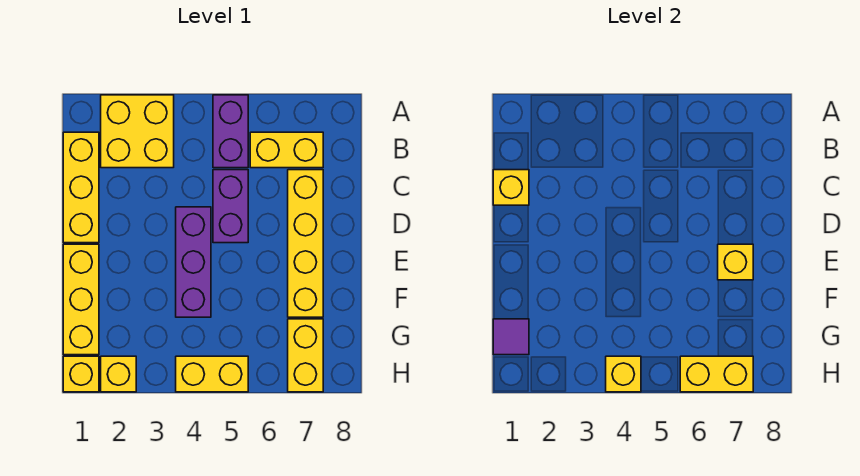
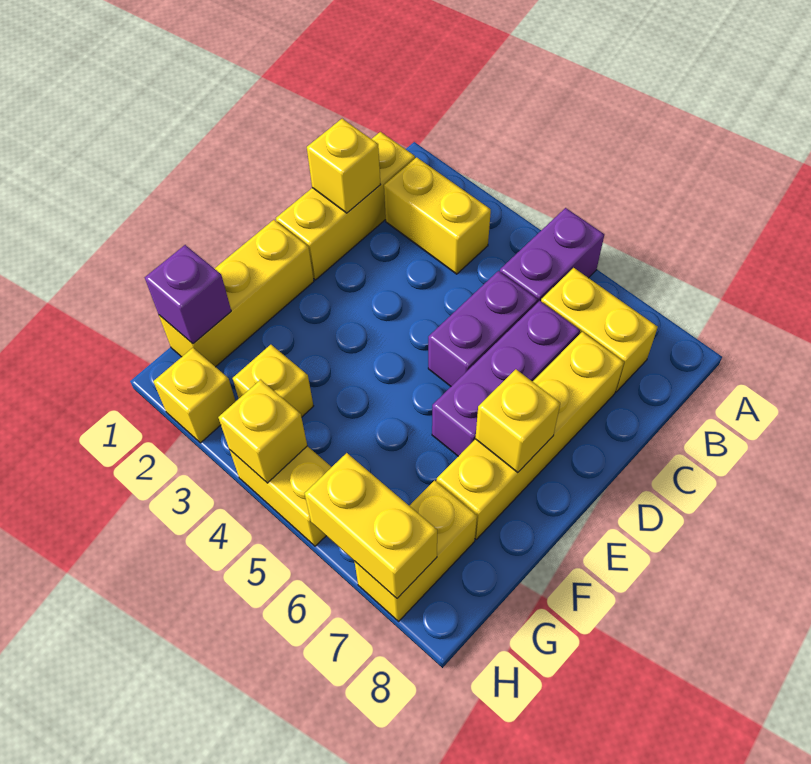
yellow brick A2:B3 level 1 -> yellow brick B2:B3 level 1
purple brick D4:F4 level 1 -> purple brick C6:E6 level 1
purple tile G1 level 2 -> purple brick G1 level 2
yellow brick H1 level 1 -> yellow brick G3 level 1

